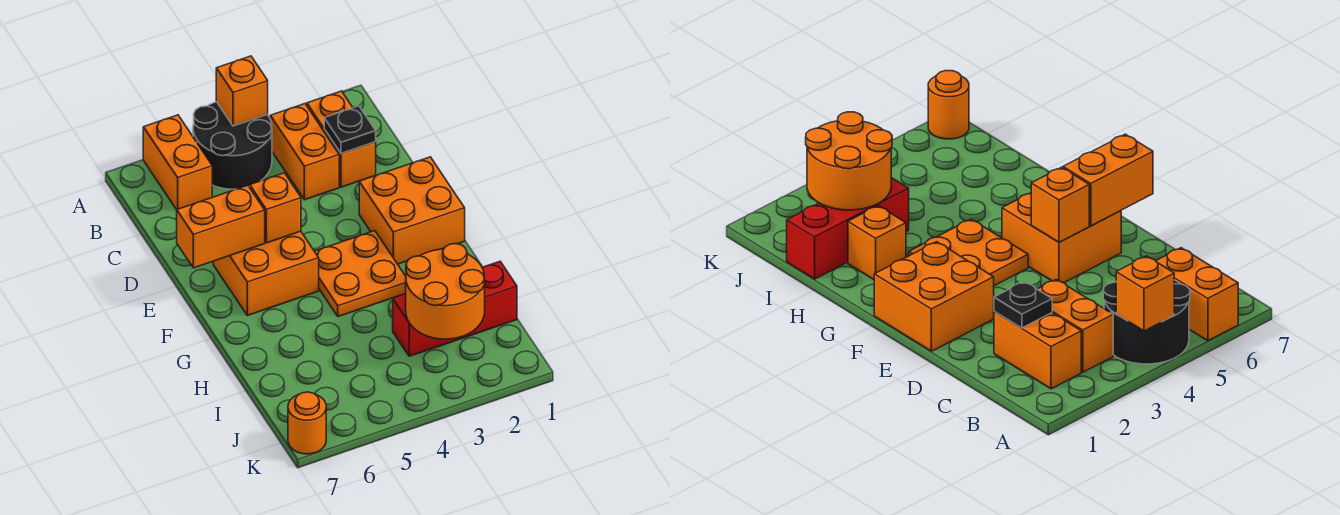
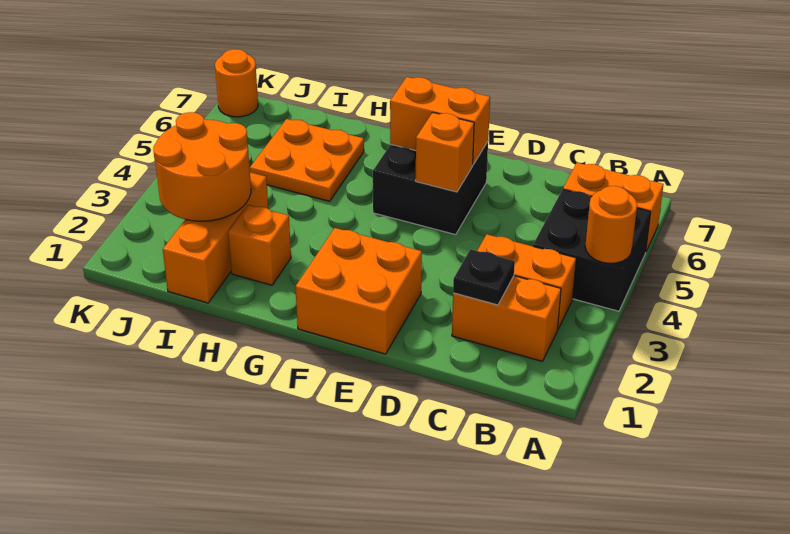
black round brick A4:B5 level 1 -> black brick A4:B5 level 1
orange brick A4 level 2 -> orange round brick A4 level 2
orange brick E5:F6 level 1 -> black brick E5:F6 level 1
orange brick E6:E7 level 2 -> orange brick E6:F6 level 2
orange plate F3:G4 level 1 -> orange plate H5:I6 level 1
red brick I1:I3 level 1 -> orange brick I1:I3 level 1

